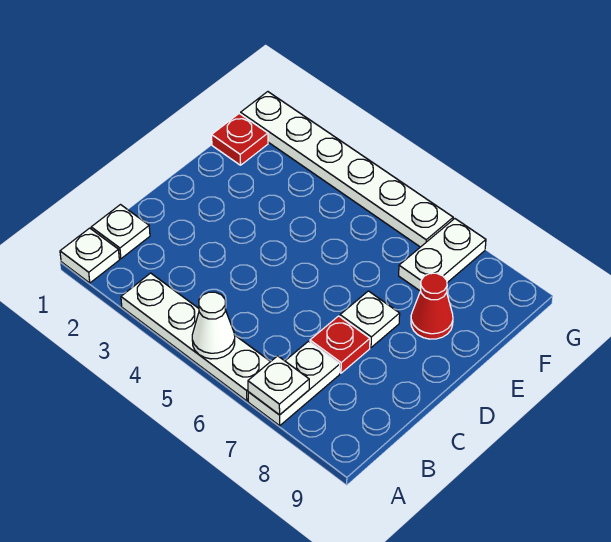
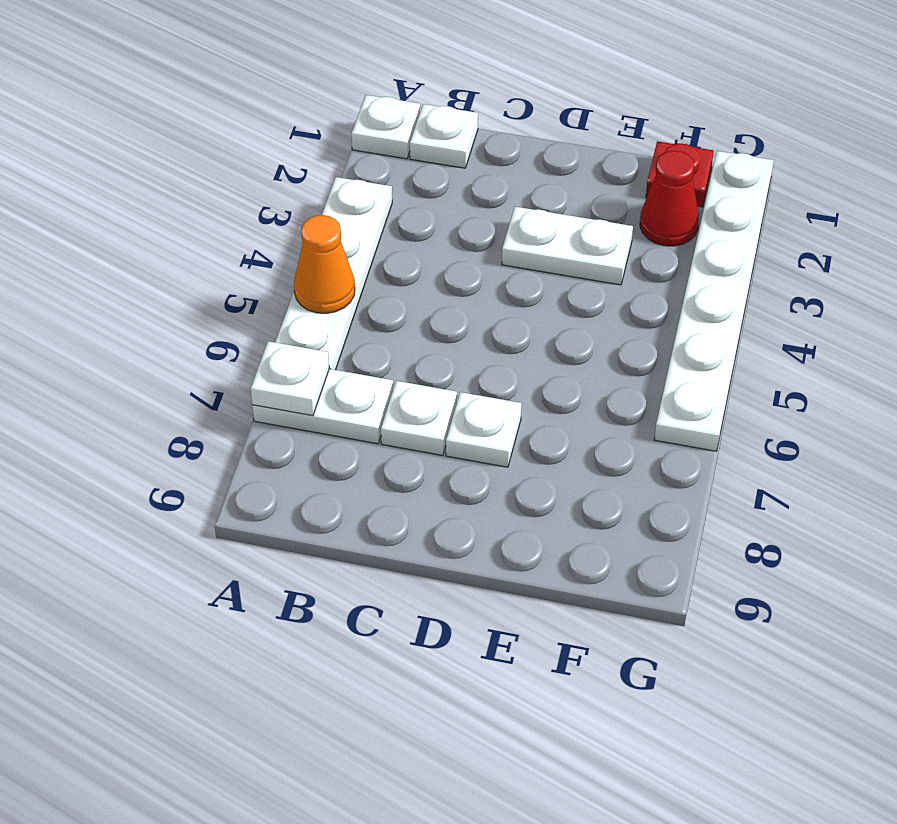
white cone A5 level 2 -> orange cone A5 level 2
red plate C7 level 1 -> white plate C7 level 1
red cone E8 level 1 -> red cone F2 level 1
white plate F7:G7 level 1 -> white plate D3:E3 level 1

